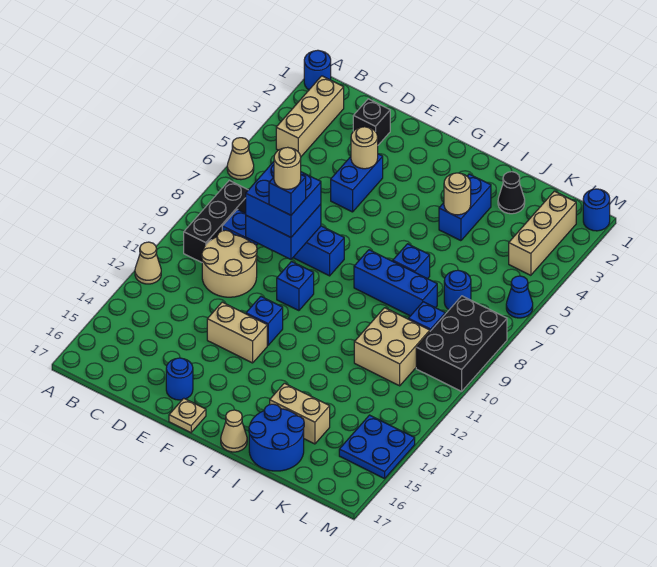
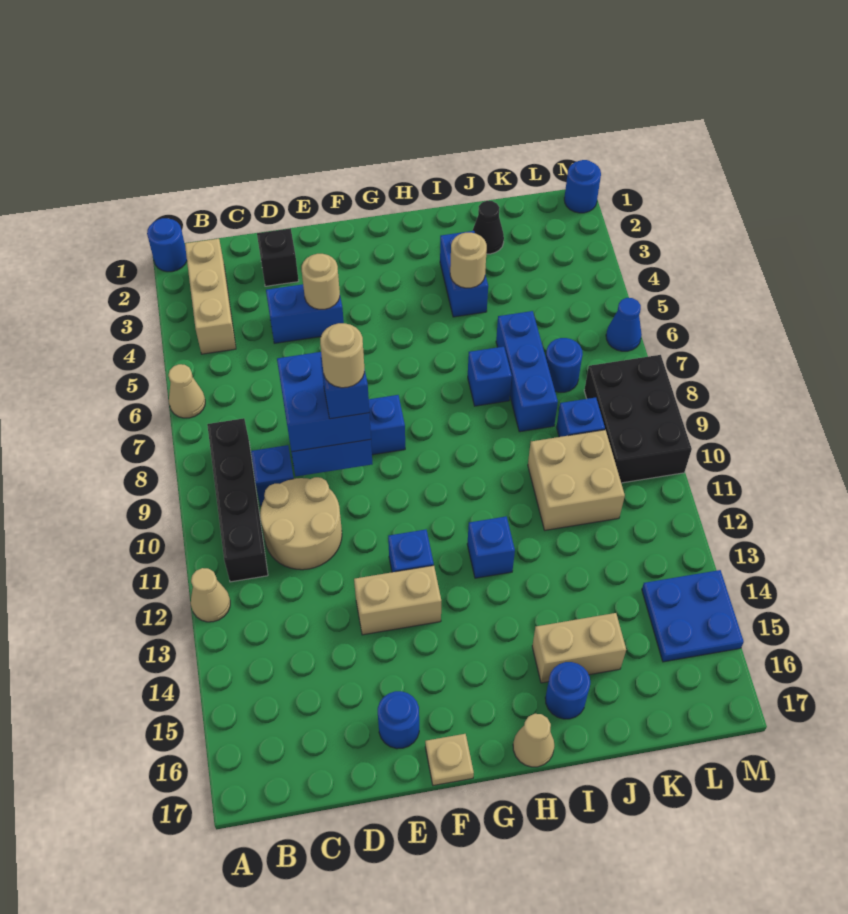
black brick B8:B10 level 1 -> black brick B8:B11 level 1
blue brick E4:E5 level 1 -> blue brick D4:E4 level 1
blue brick F10 level 1 -> blue brick H12 level 1
blue brick H8:J8 level 1 -> blue brick J6:J8 level 1
blue round brick I16:J17 level 1 -> blue round brick I16 level 1
tan brick L2:L4 level 1 -> none

